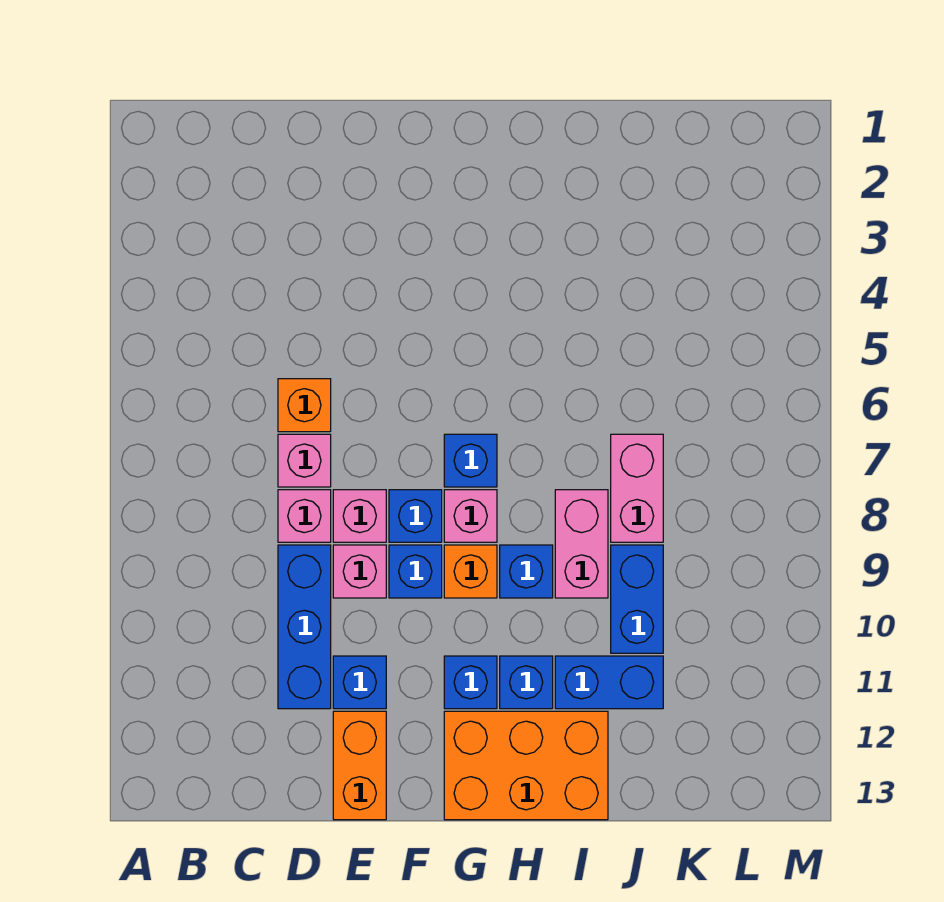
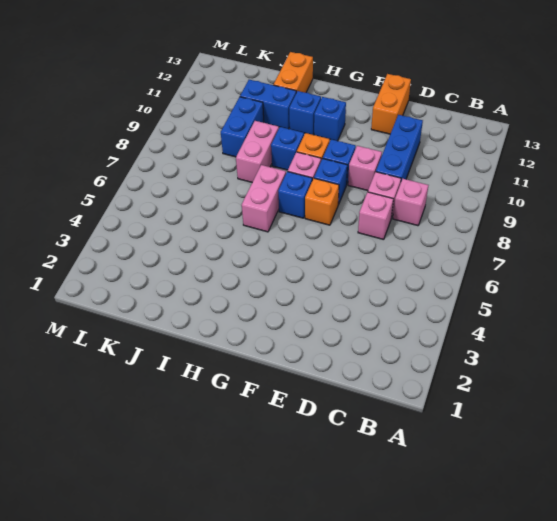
orange brick D6 level 1 -> orange brick F7 level 1
pink brick E8 level 1 -> pink brick C8 level 1
blue brick E11 level 1 -> none
orange brick G12:I13 level 1 -> orange brick I12:I13 level 1
pink brick J7:J8 level 1 -> pink brick H6:H7 level 1

